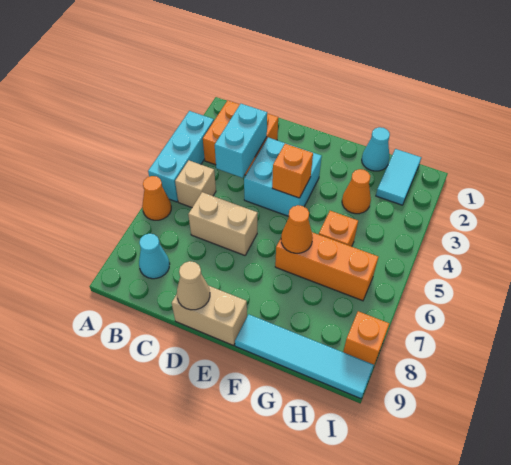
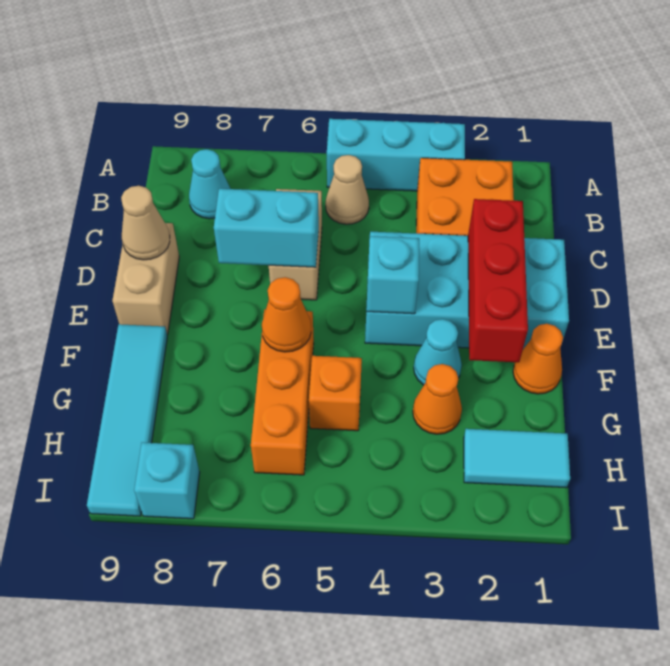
orange cone A6 level 1 -> orange cone F1 level 1
tan brick B5 level 1 -> tan cone B5 level 1
cyan brick C3:C4 level 2 -> cyan brick D6:D7 level 2
none -> red brick D2:F2 level 2
cyan brick D3:E4 level 1 -> cyan brick D1:E4 level 1
orange brick E4 level 2 -> cyan brick E4 level 2
cyan cone G1 level 1 -> cyan cone F3 level 1
orange brick I8 level 1 -> cyan brick I8 level 1

